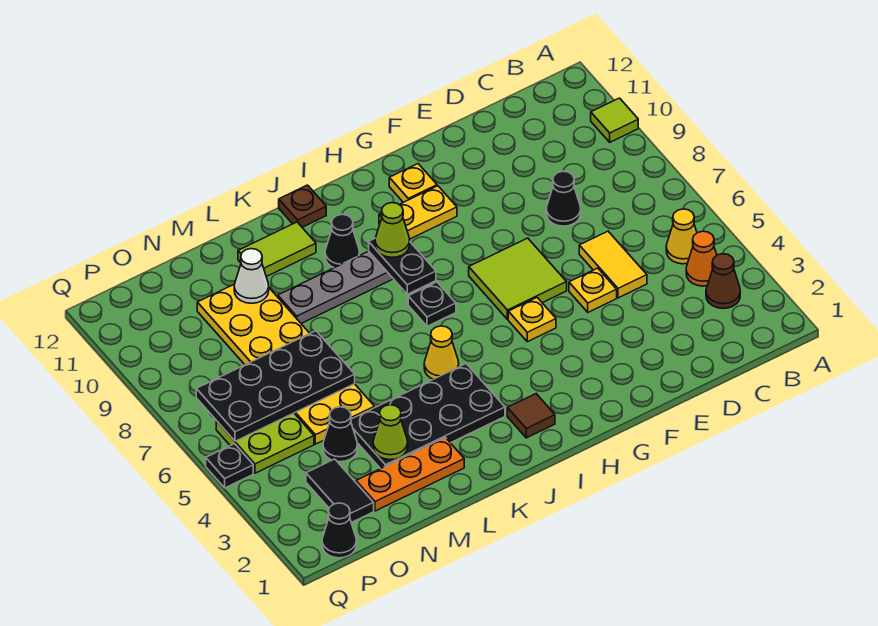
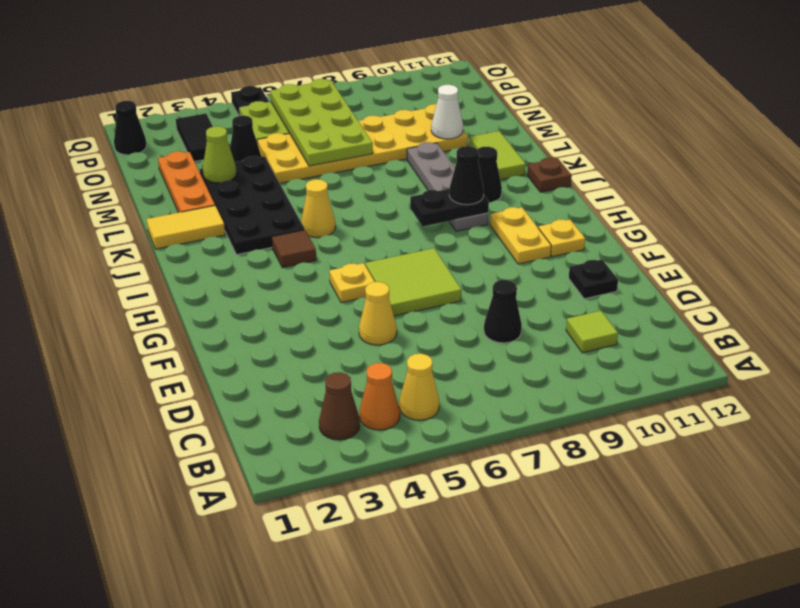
lime tile A10 level 1 -> lime tile C10 level 1
yellow tile D5:D6 level 1 -> yellow tile K1:K2 level 1
yellow plate E5 level 1 -> yellow cone E5 level 1
brown tile I2 level 1 -> brown tile I4 level 1
black plate I7 level 1 -> black plate E11 level 1
lime cone I9 level 3 -> black cone I9 level 3
black plate M6:P7 level 2 -> lime plate M6:P7 level 2
black tile O2:O3 level 1 -> black tile O3:P3 level 1

